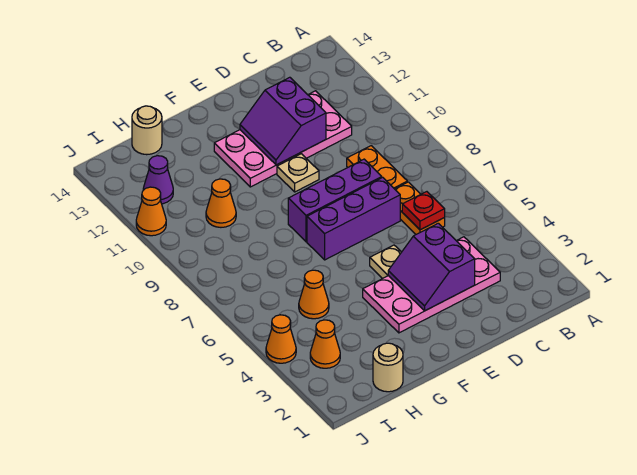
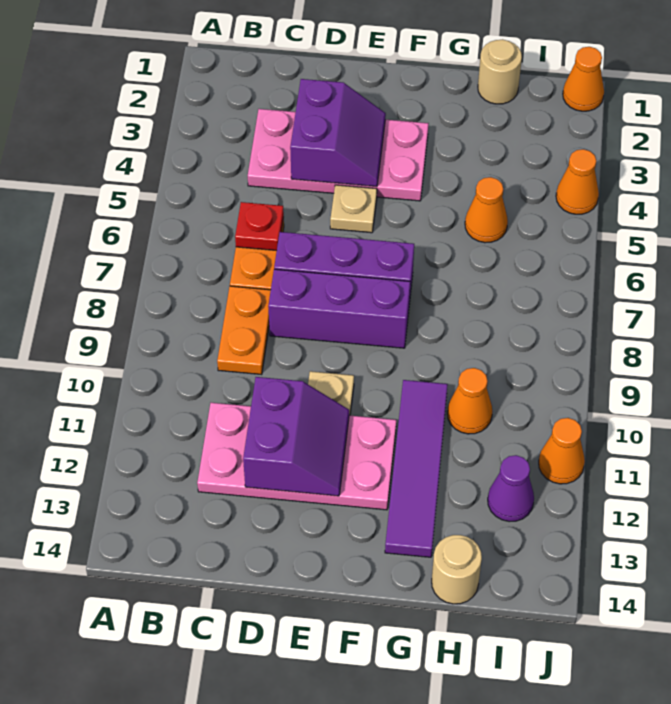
none -> purple tile G10:G13 level 1
orange cone I3 level 1 -> orange cone J1 level 1

